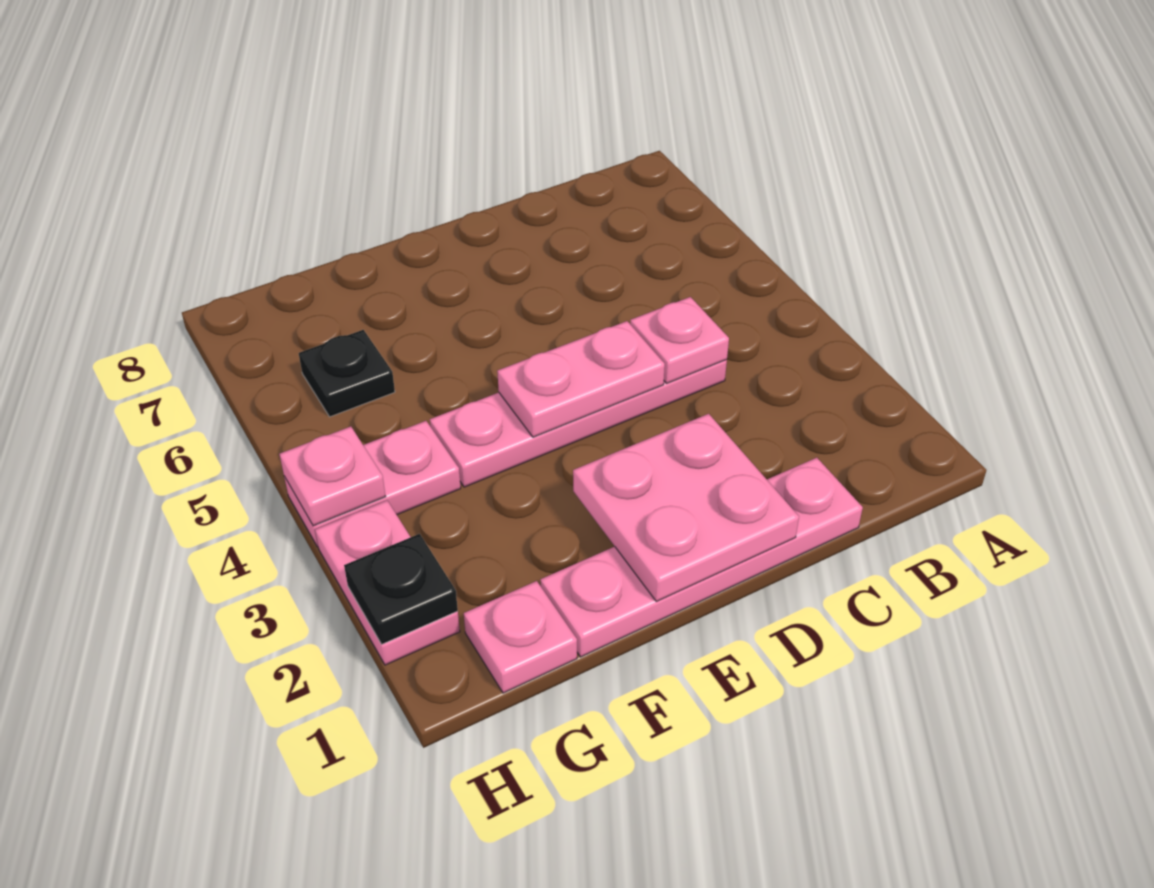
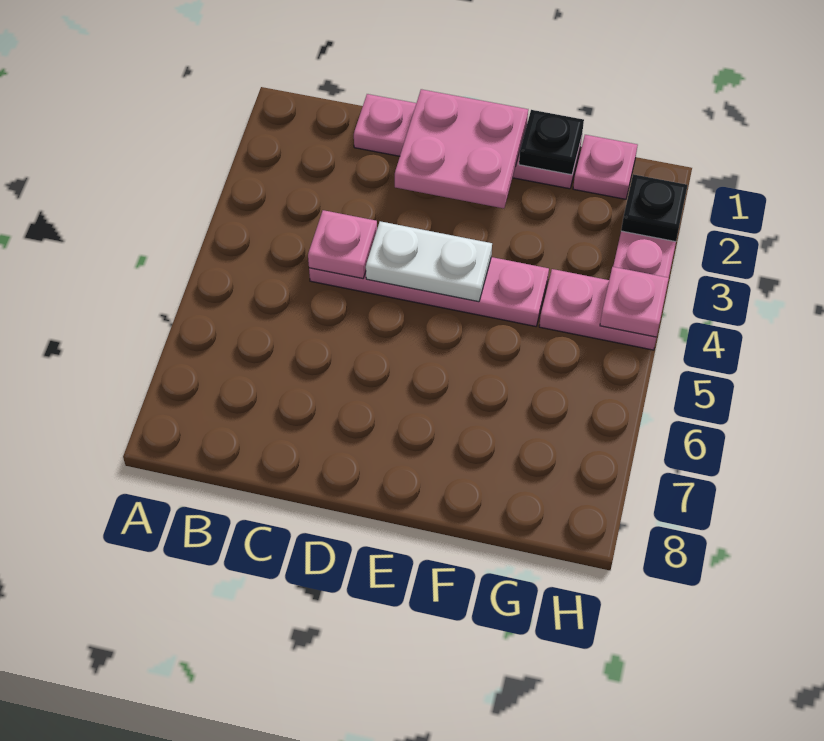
pink plate D4:E4 level 2 -> white plate D4:E4 level 2
black plate G6 level 1 -> black plate F1 level 2

